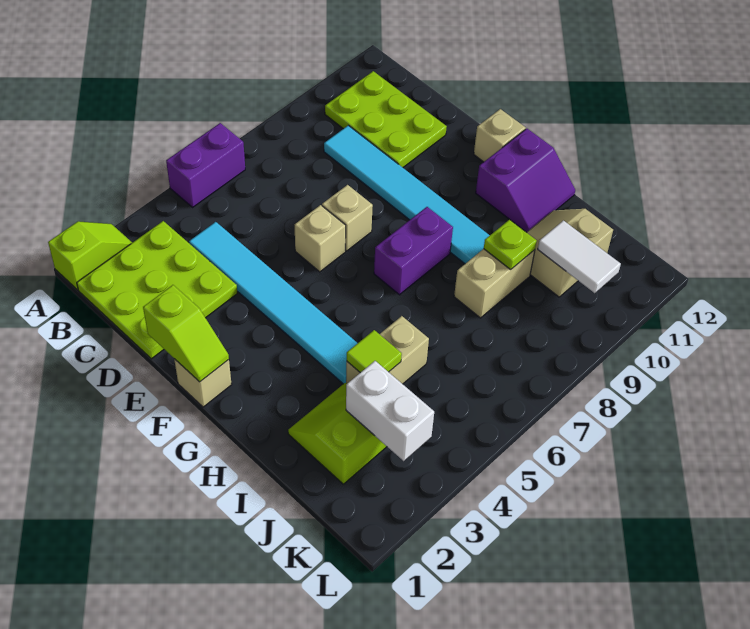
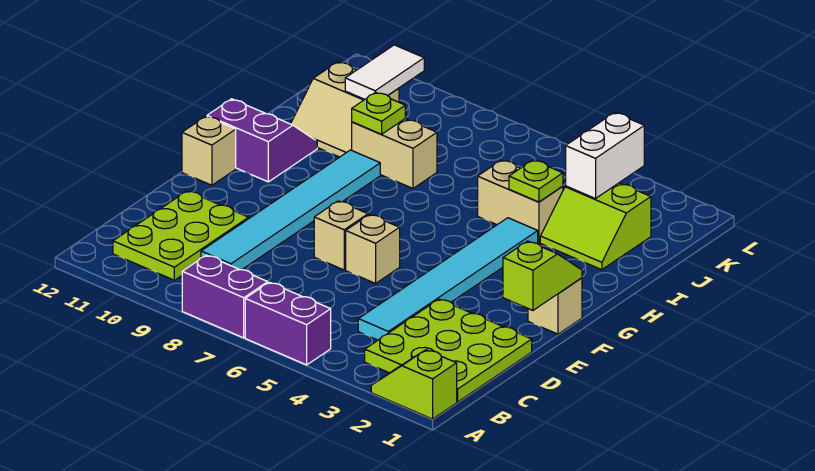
purple brick G7:G8 level 1 -> purple brick A7:A8 level 1
lime tile I4 level 2 -> lime plate I4 level 2

